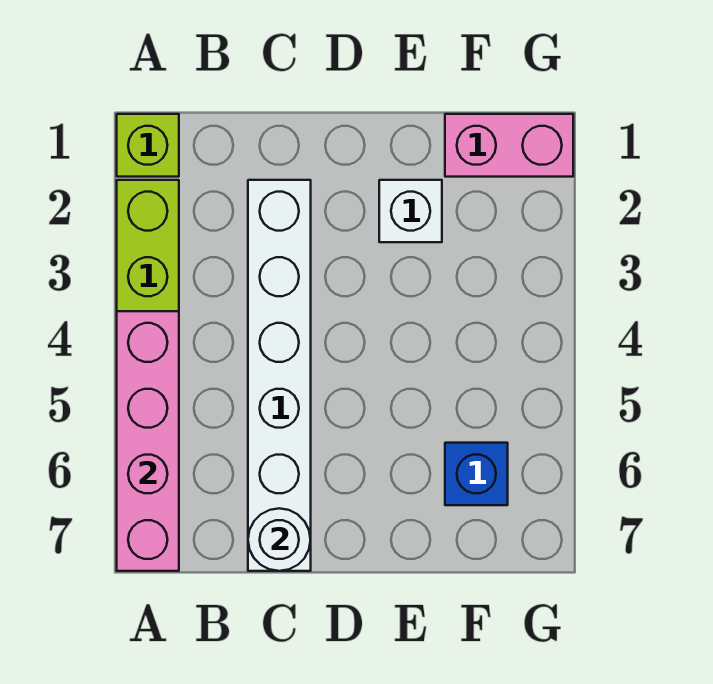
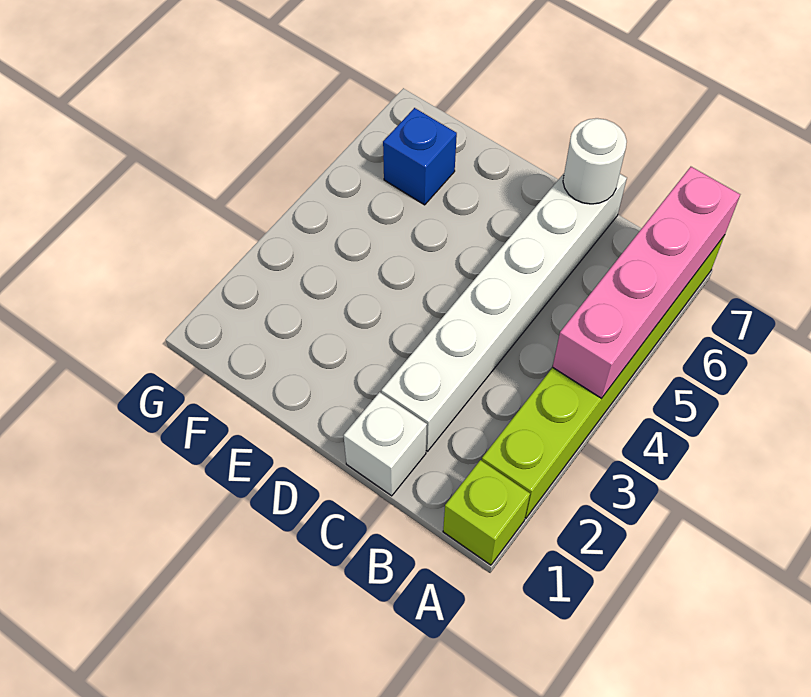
white brick E2 level 1 -> white brick C1 level 1
pink brick F1:G1 level 1 -> none

